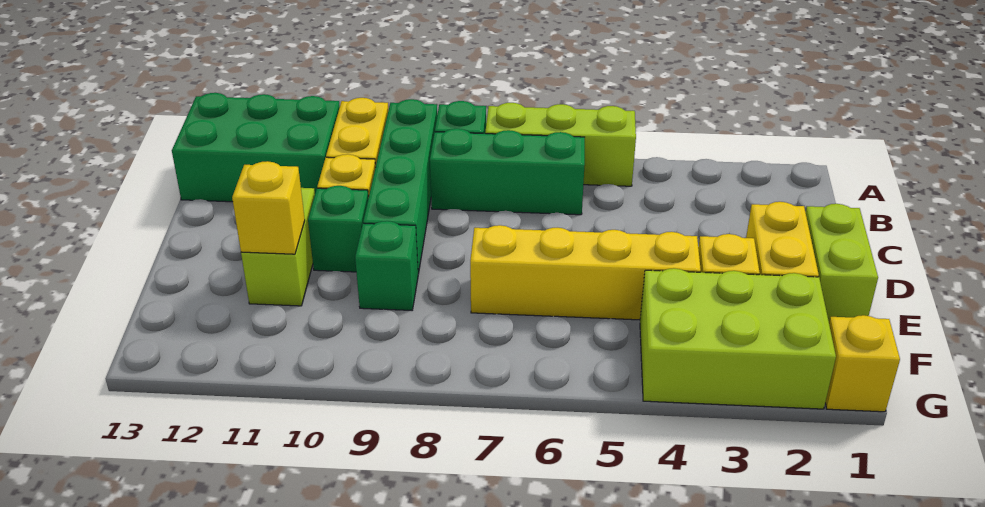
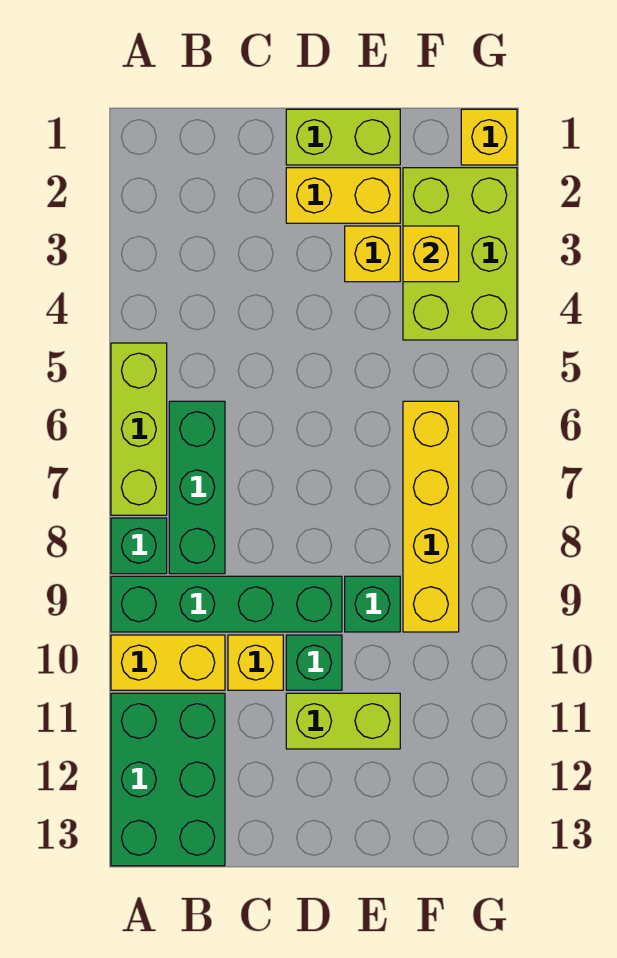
yellow brick E4:E7 level 1 -> yellow brick F6:F9 level 1
yellow brick E11 level 2 -> yellow brick F3 level 2

